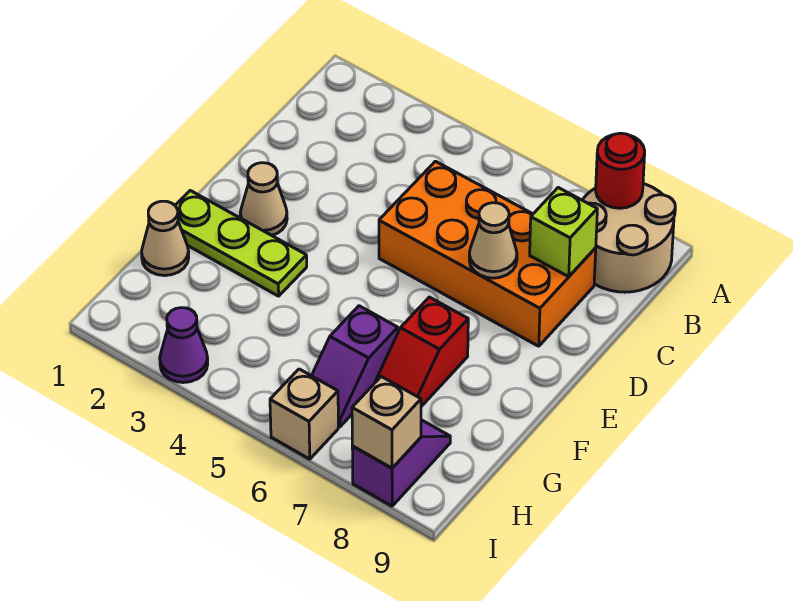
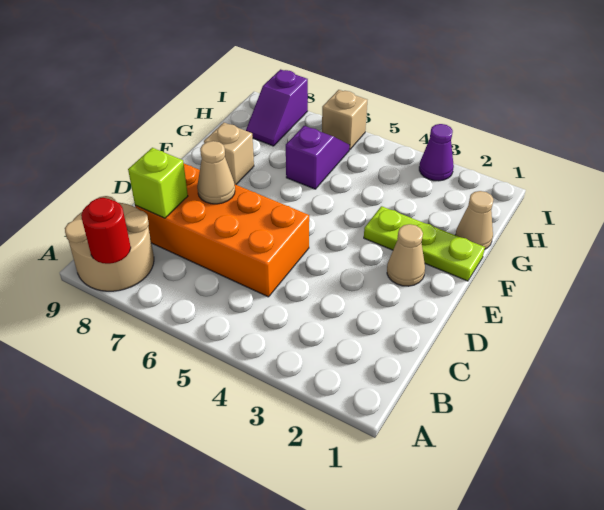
red slope F7:G7 level 1 top F -> none
tan brick I8 level 2 -> tan brick F8 level 1

